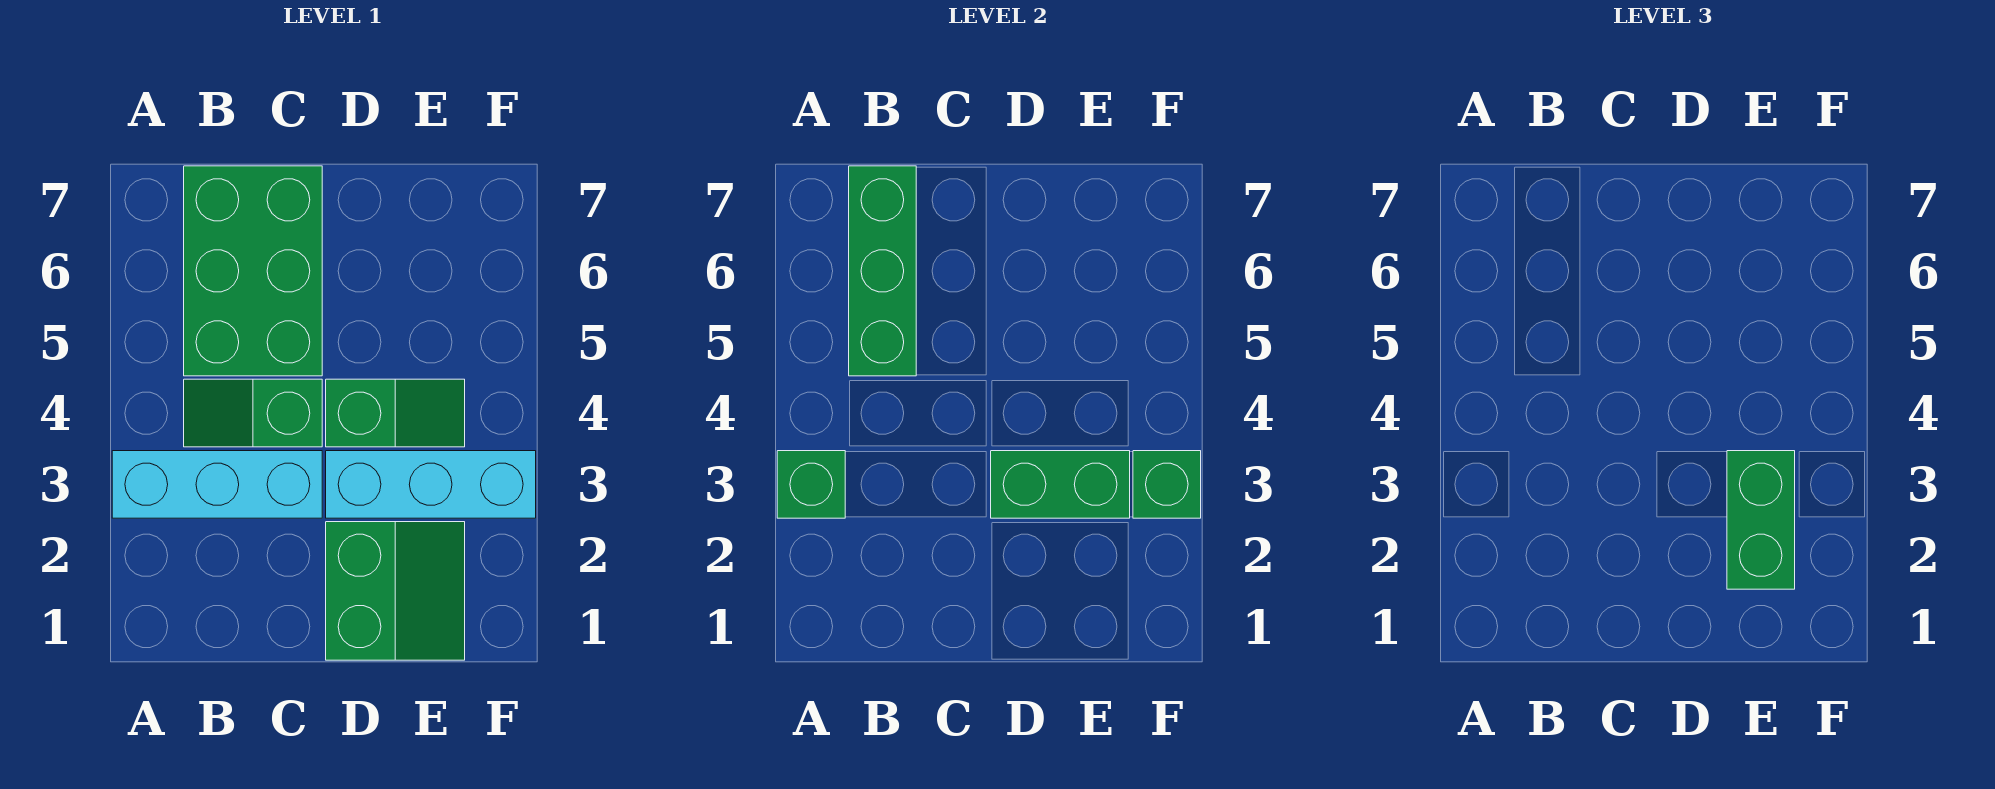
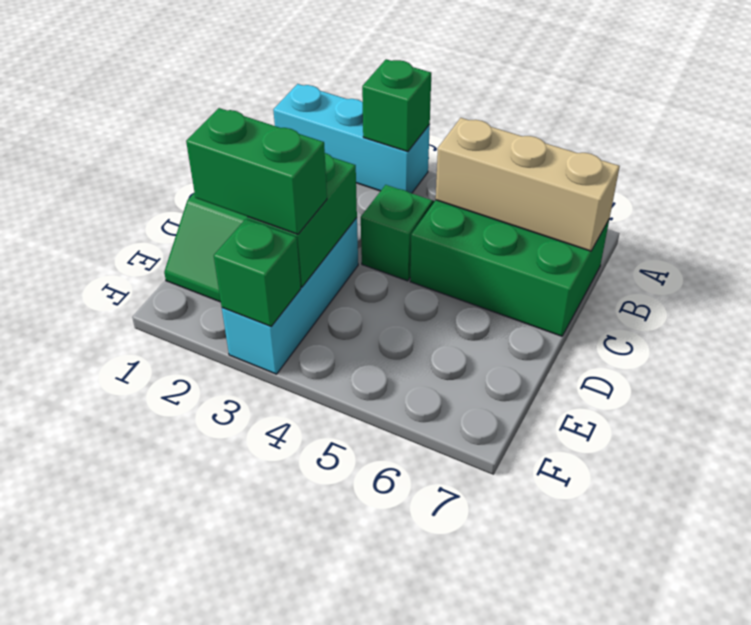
cyan brick A3:C3 level 1 -> cyan brick A1:A3 level 1
green brick B5:B7 level 2 -> tan brick B5:B7 level 2
green slope D4:E4 level 1 top D -> none

